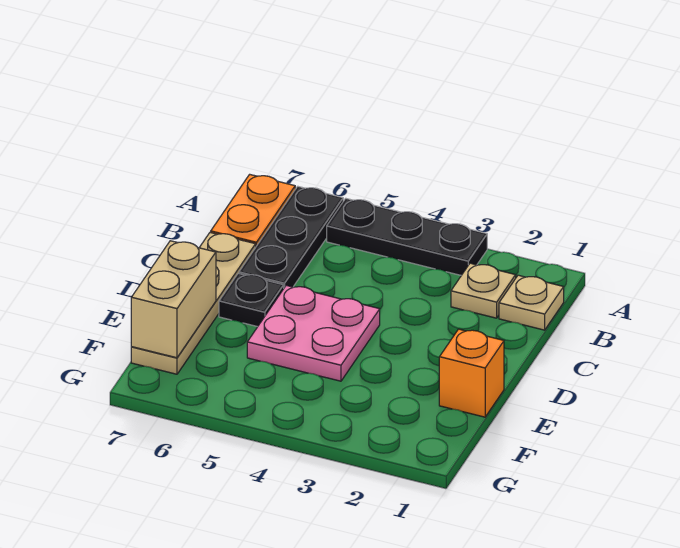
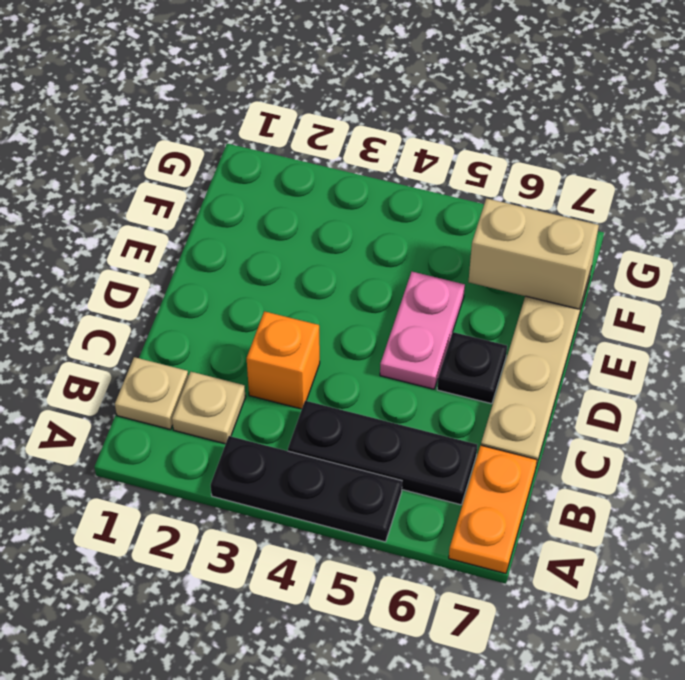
black plate A6:C6 level 1 -> black plate B4:B6 level 1
pink plate D4:E5 level 1 -> pink plate D5:E5 level 1
orange brick E1 level 1 -> orange brick C3 level 1
tan brick E7:F7 level 2 -> tan brick F6:F7 level 2

